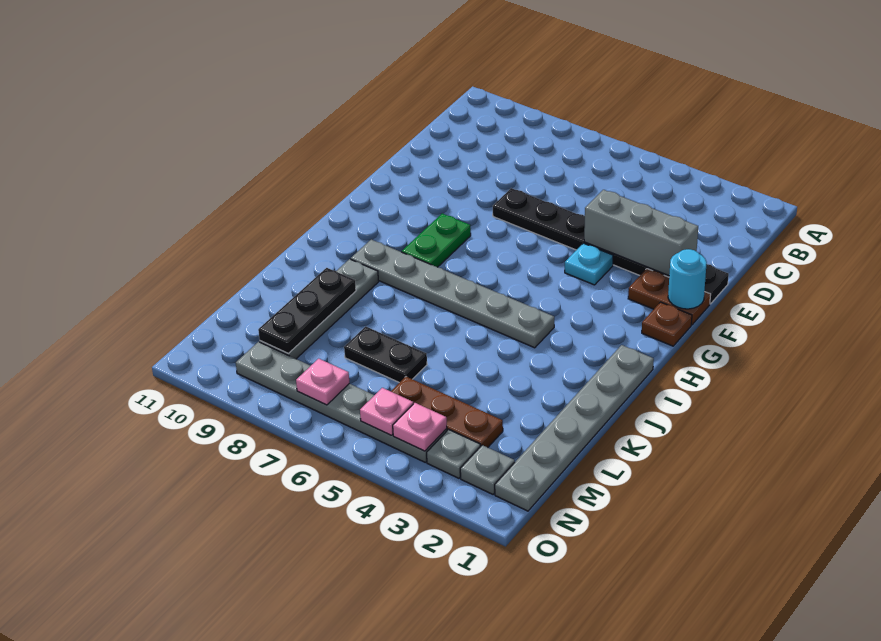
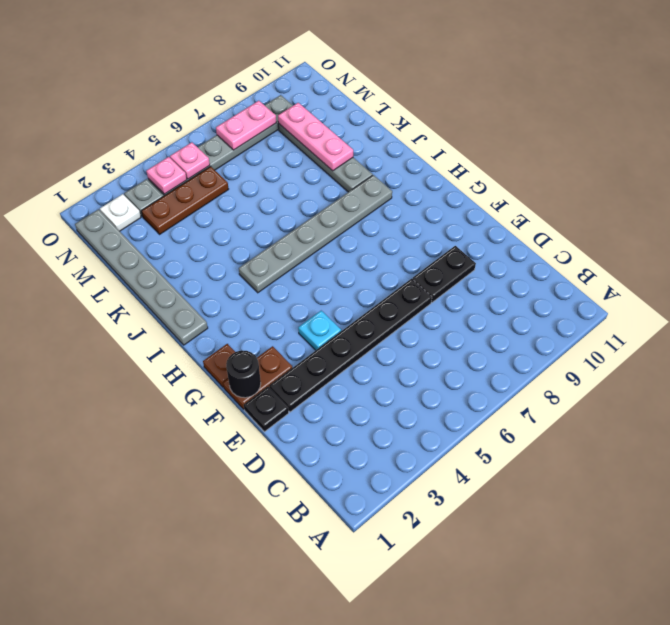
grey brick E2:E4 level 2 -> none
cyan round brick F1 level 2 -> black round brick F1 level 2
green plate G8:H8 level 1 -> none
black plate K9:M9 level 2 -> pink plate K9:M9 level 2
black plate L6:L7 level 1 -> black plate E8:E9 level 1
grey plate N2 level 1 -> white plate N2 level 1
pink plate N7 level 2 -> pink plate N7:N8 level 2

